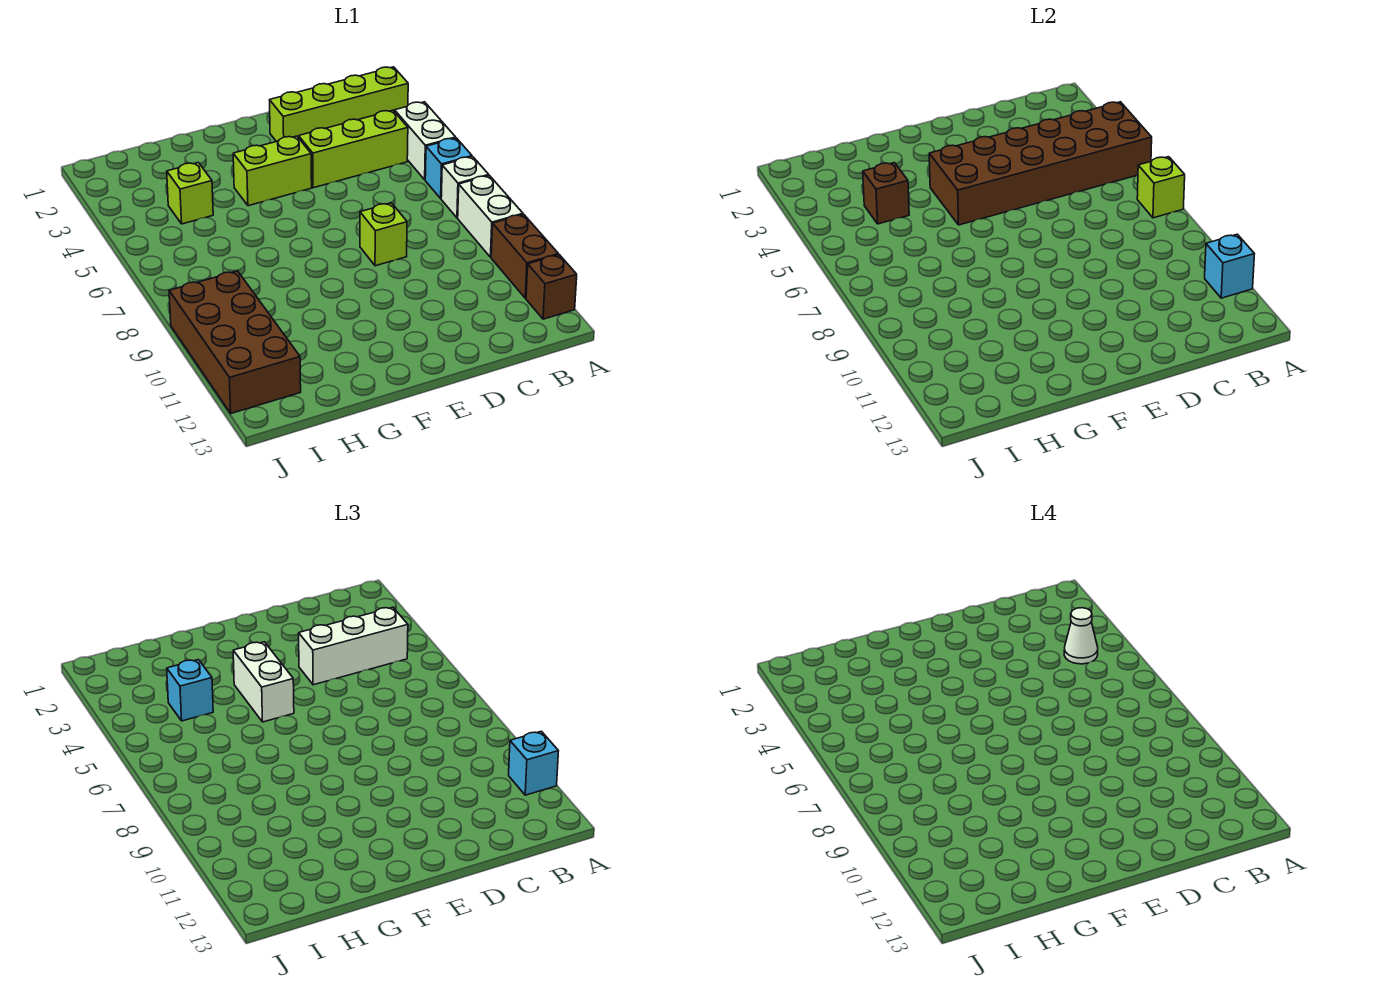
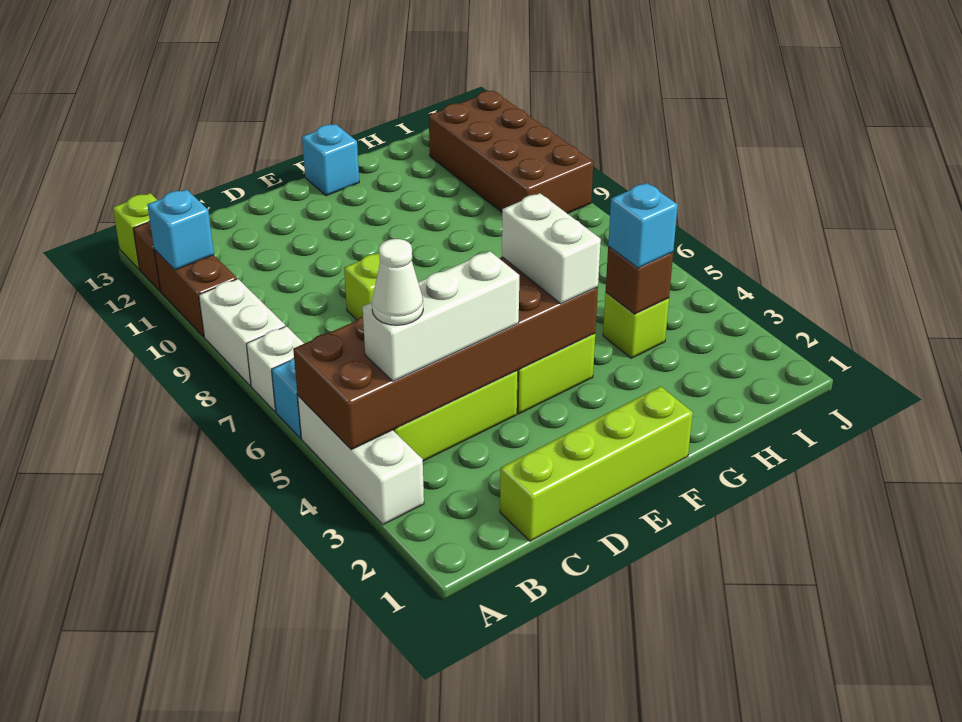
lime brick A2:D2 level 1 -> lime brick C1:F1 level 1
white brick A4:A5 level 1 -> white brick A3:A5 level 1
lime brick A7 level 2 -> lime brick A13 level 1
cyan brick A11 level 3 -> cyan brick F13 level 1

